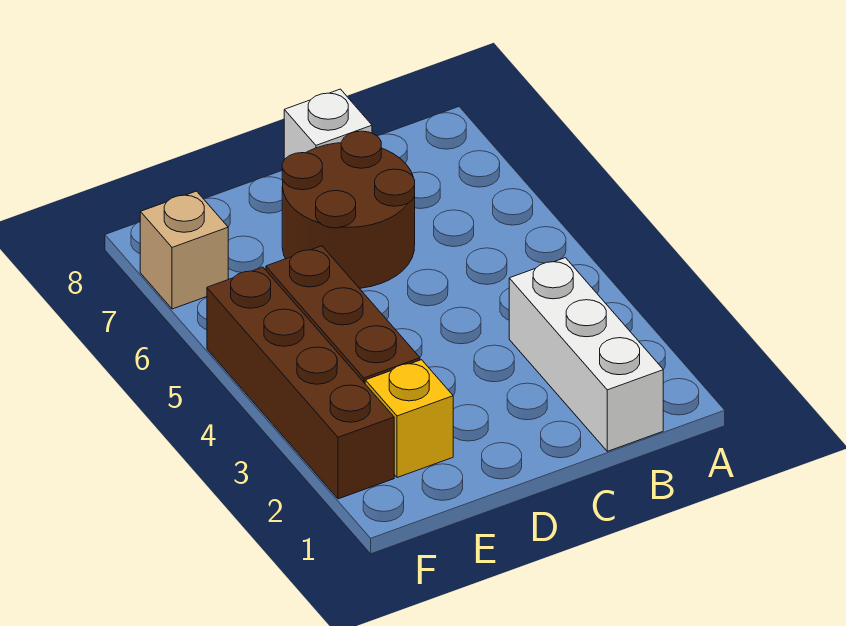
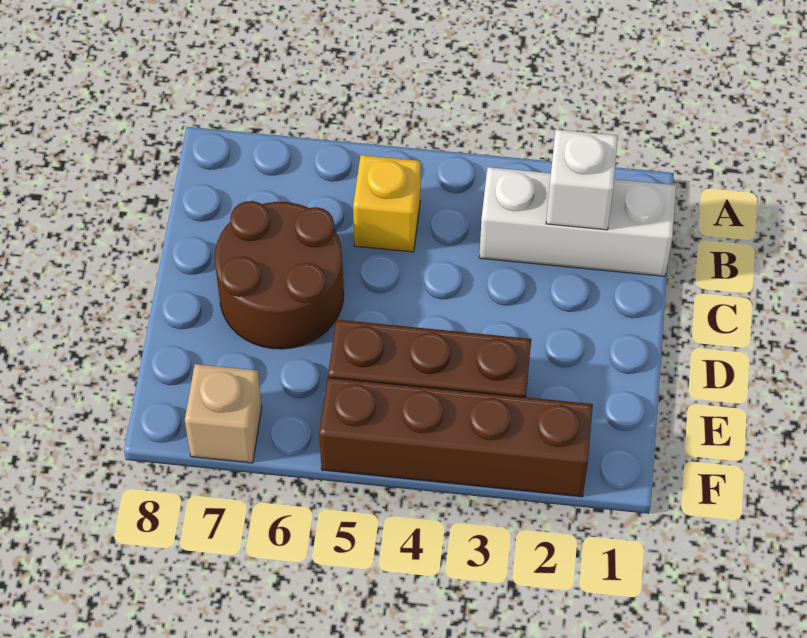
white brick C8 level 1 -> white brick B2 level 2
yellow brick E2 level 1 -> yellow brick B5 level 1

